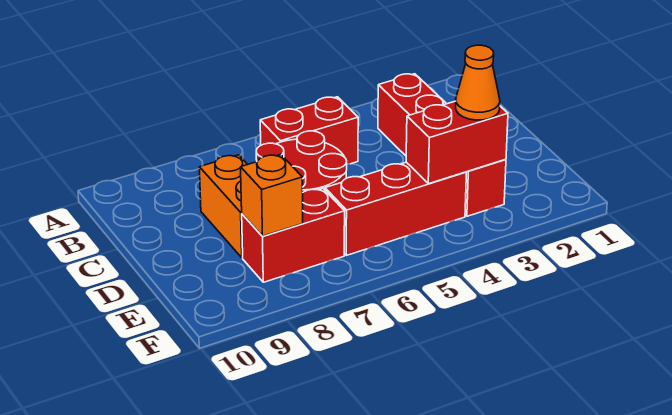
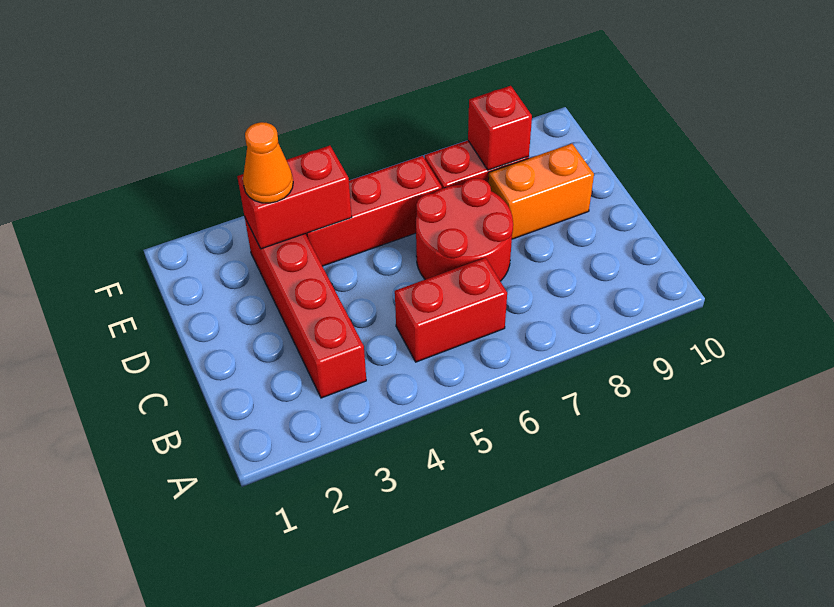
orange brick C8:D8 level 1 -> orange brick D8:D9 level 1
orange brick E8 level 2 -> red brick E8 level 2

